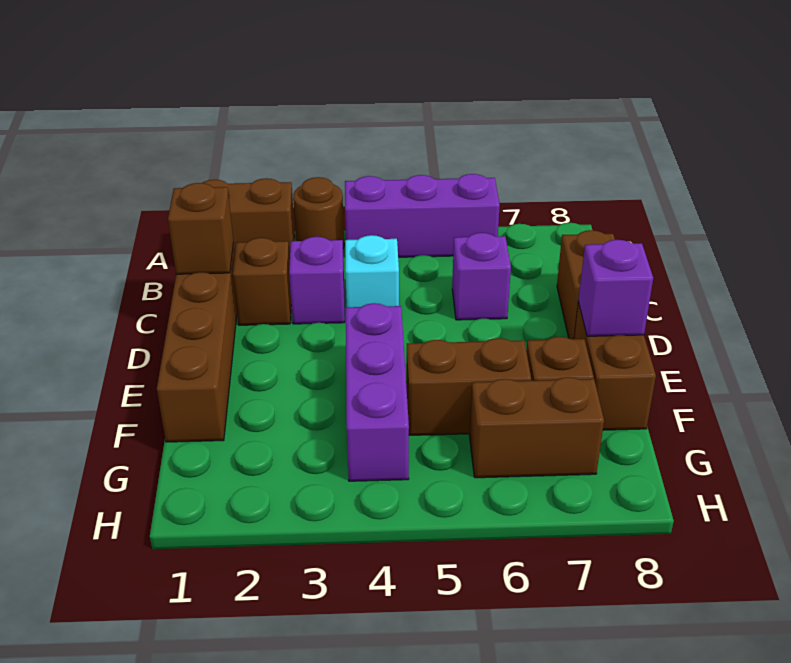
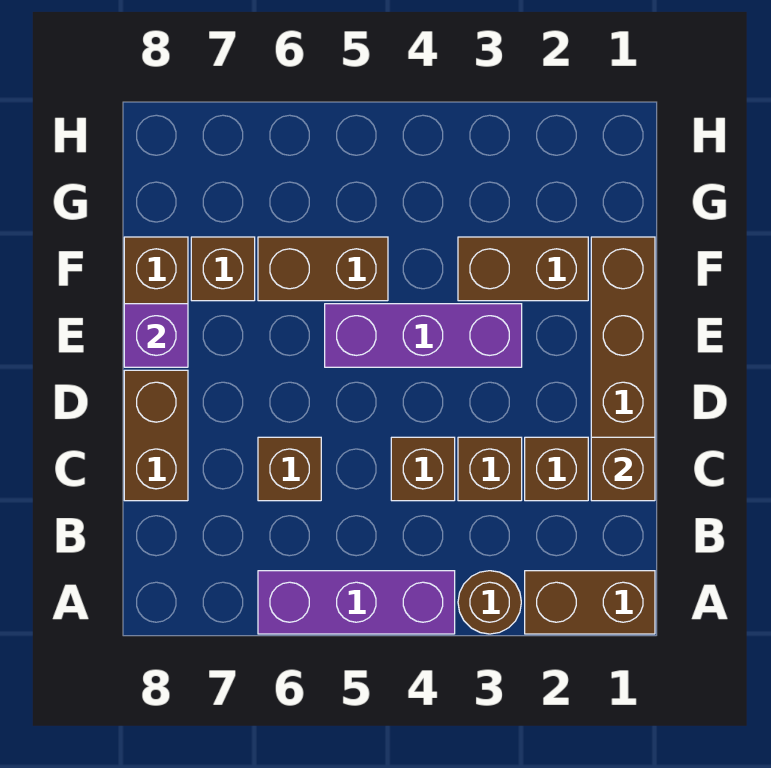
purple brick C3 level 1 -> brown brick C3 level 1
cyan brick C4 level 1 -> brown brick C4 level 1
purple brick C6 level 1 -> brown brick C6 level 1
purple brick E4:G4 level 1 -> purple brick E3:E5 level 1
brown brick G6:G7 level 1 -> brown brick F2:F3 level 1

